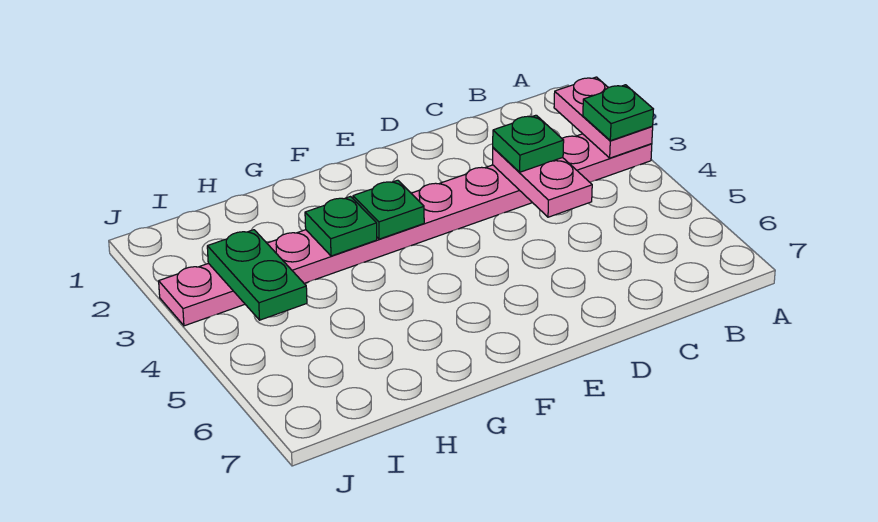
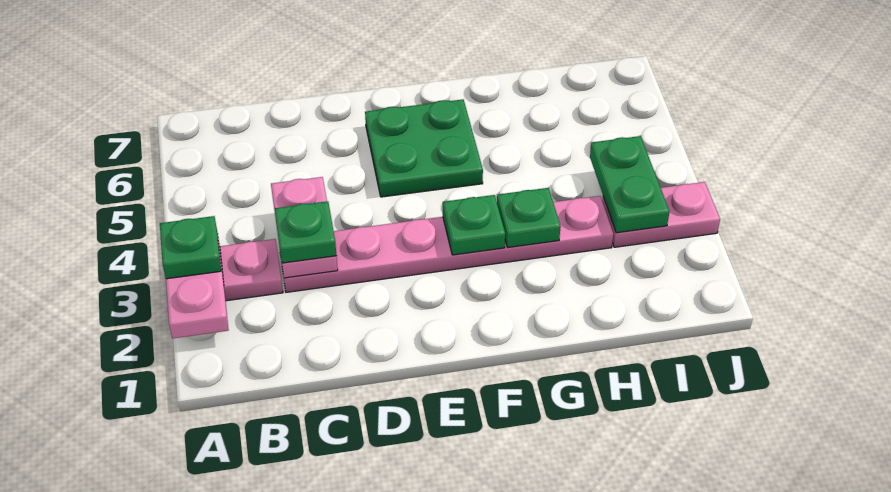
none -> green plate E5:F6 level 1

